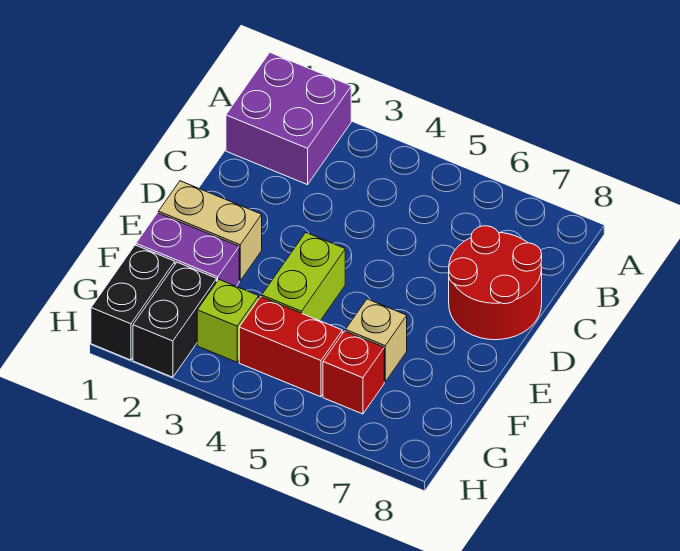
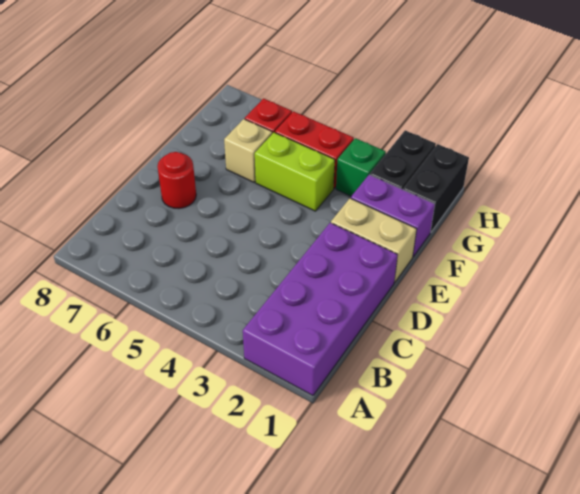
purple brick A1:B2 level 1 -> purple brick A1:D2 level 1
red round brick C7:D8 level 1 -> red round brick D7 level 1
lime brick E4:F4 level 1 -> lime brick F4:F5 level 1
lime brick G3 level 1 -> green brick G3 level 1

